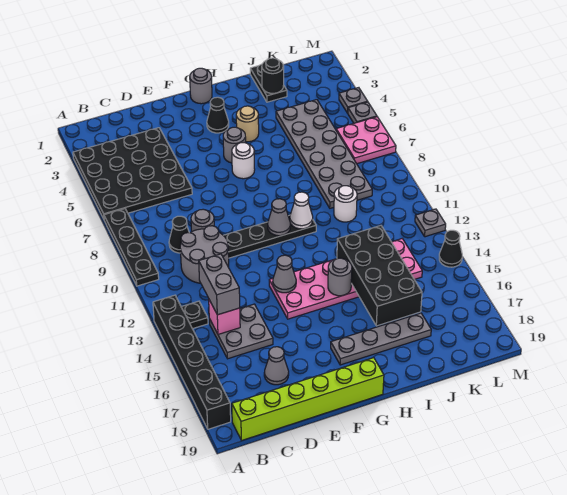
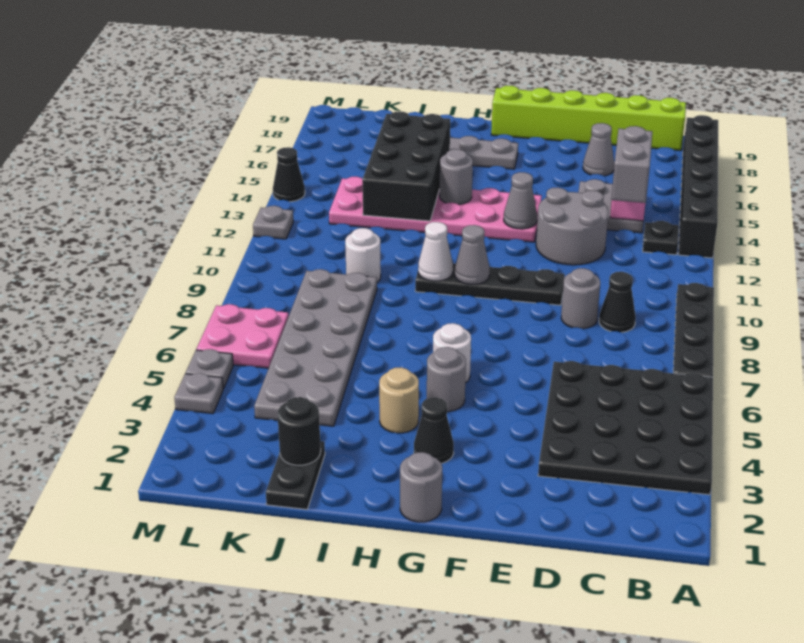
grey round brick C10:D11 level 1 -> grey round brick D12:E13 level 1

